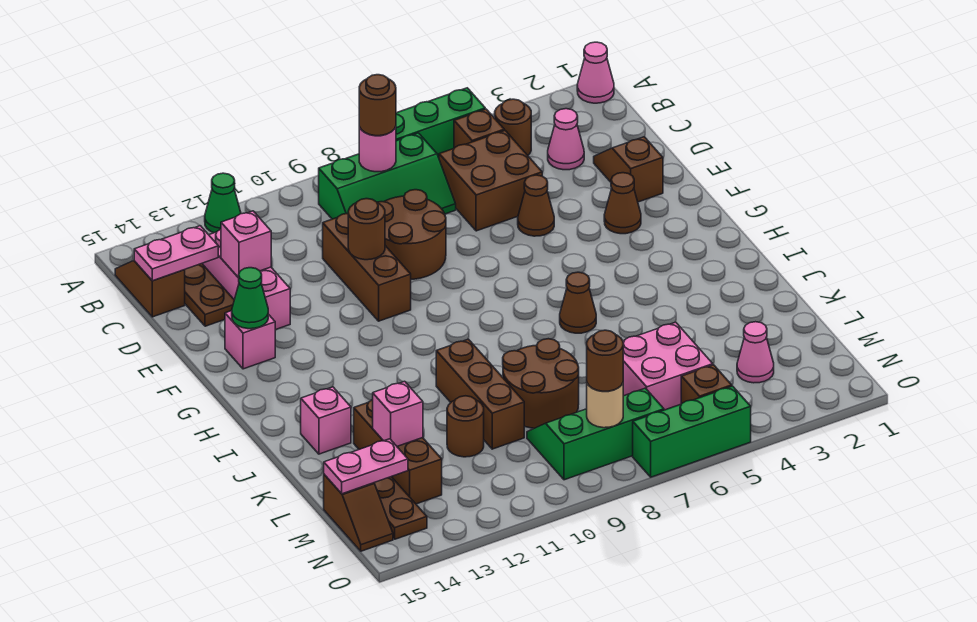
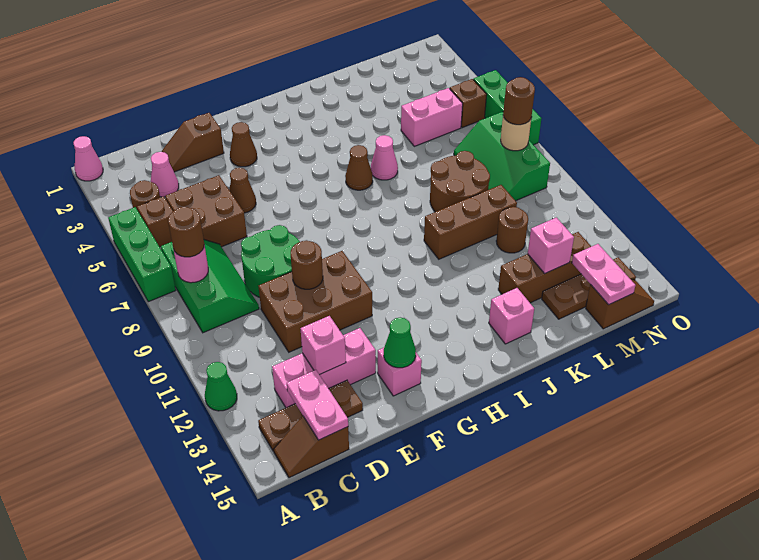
brown round brick D8:E9 level 1 -> green round brick D8:E9 level 1
brown brick D10:F10 level 1 -> brown brick D10:F11 level 1
pink brick L5:M6 level 1 -> pink brick L5:M5 level 1
pink cone M3 level 1 -> pink cone J6 level 1

